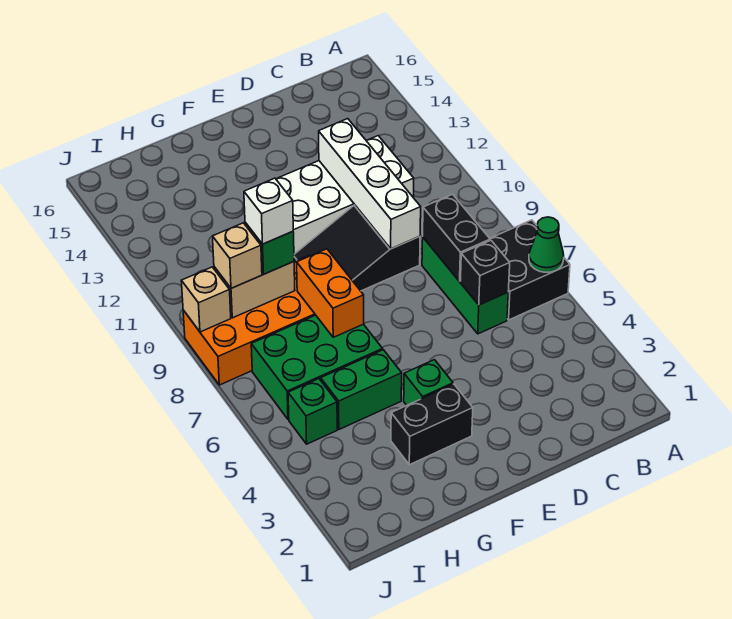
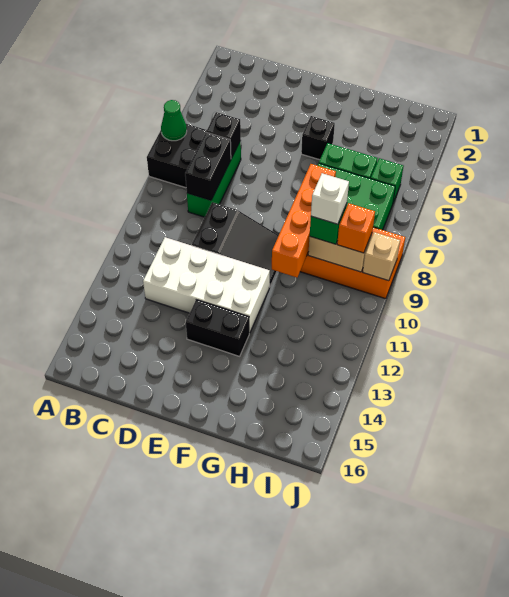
white brick D9:D12 level 2 -> none
black brick F3:G3 level 1 -> black brick E13:F13 level 1
green brick F4 level 1 -> black brick F4 level 1
orange brick G7:G8 level 2 -> orange brick G7:G10 level 2
tan brick I9 level 3 -> orange brick I9 level 3

